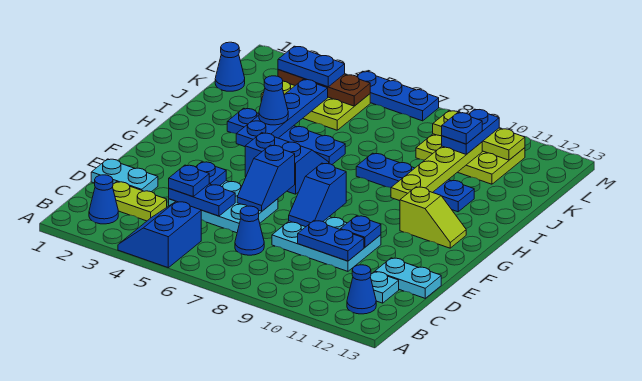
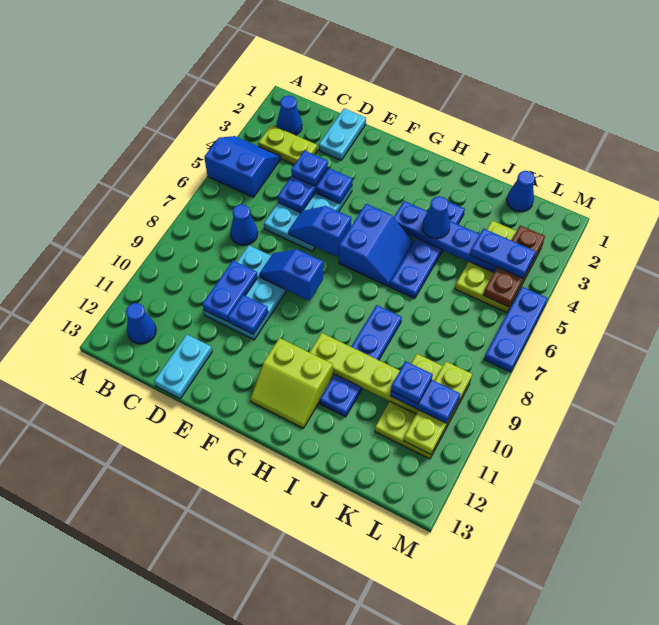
lime plate C2:C3 level 1 -> lime plate B3:C3 level 1
cyan plate C12 level 1 -> none
lime slope G11:G12 level 1 top 11 -> lime slope G11:H12 level 1 top 11
blue plate L3:L4 level 3 -> blue plate K4:L4 level 3

